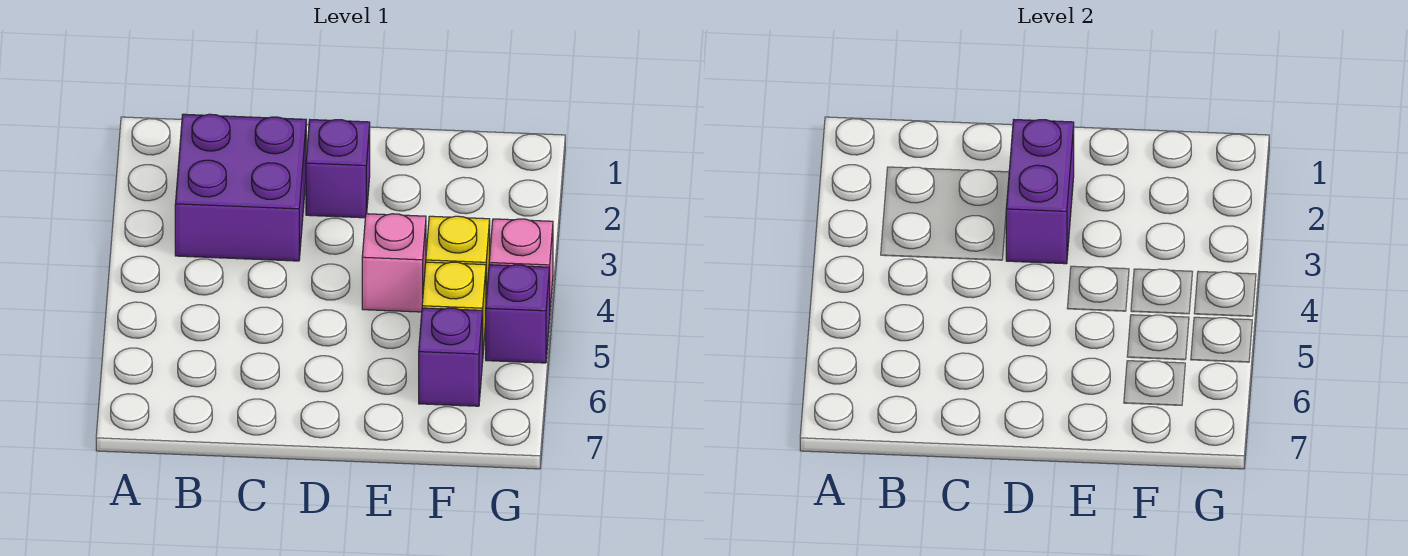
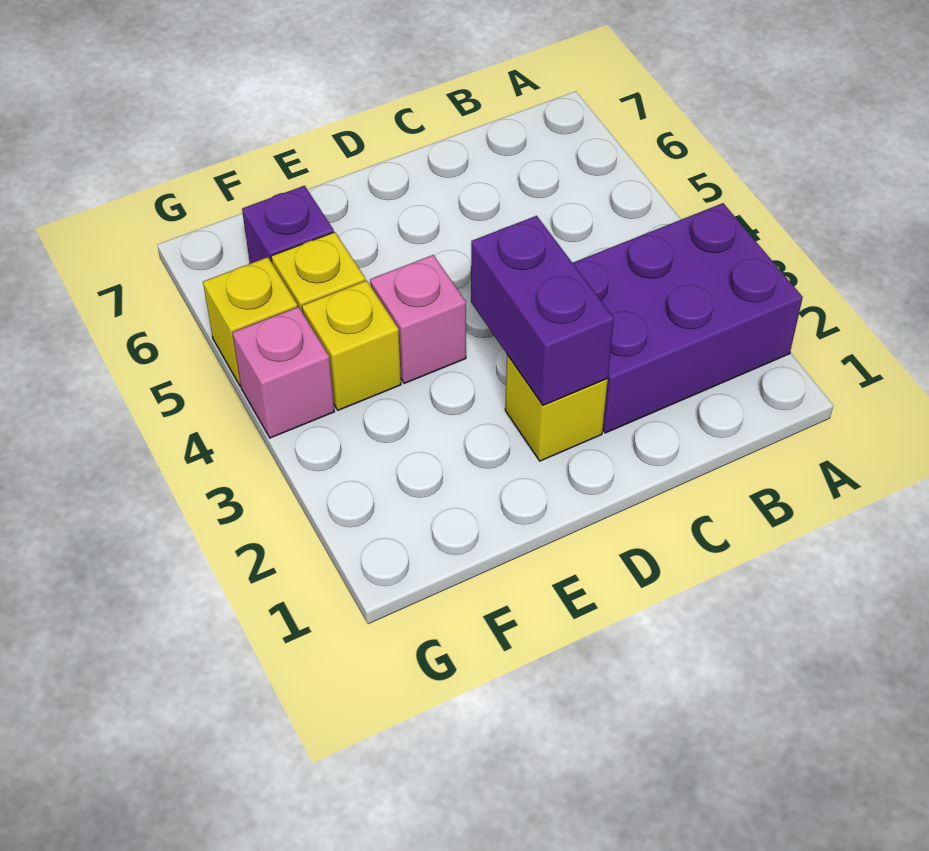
purple brick B2:C3 level 1 -> purple brick A2:C3 level 1
purple brick D2 level 1 -> yellow brick D2 level 1
purple brick G5 level 1 -> yellow brick G5 level 1

